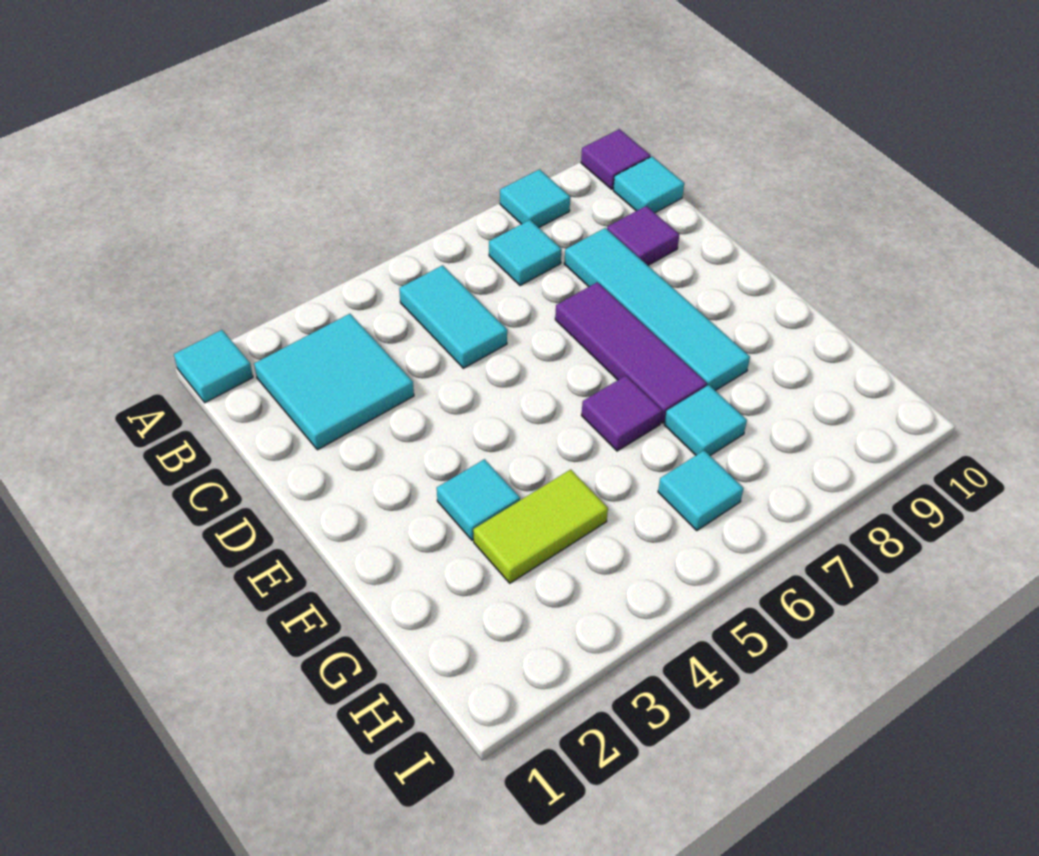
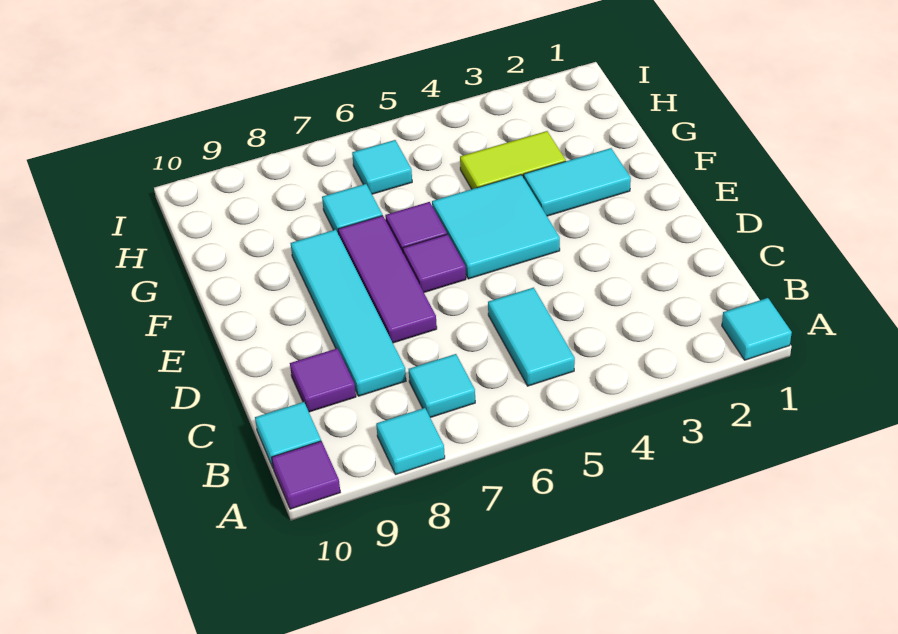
cyan tile B2:C3 level 1 -> cyan tile E4:F5 level 1
none -> purple tile E6 level 1
cyan tile F3 level 1 -> cyan tile F2:F3 level 1

